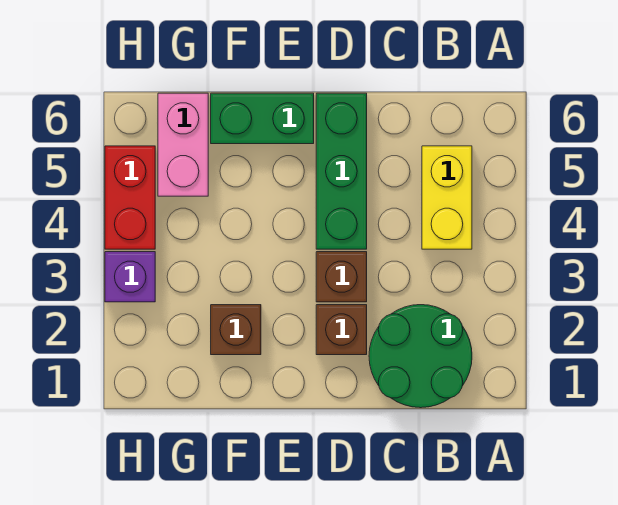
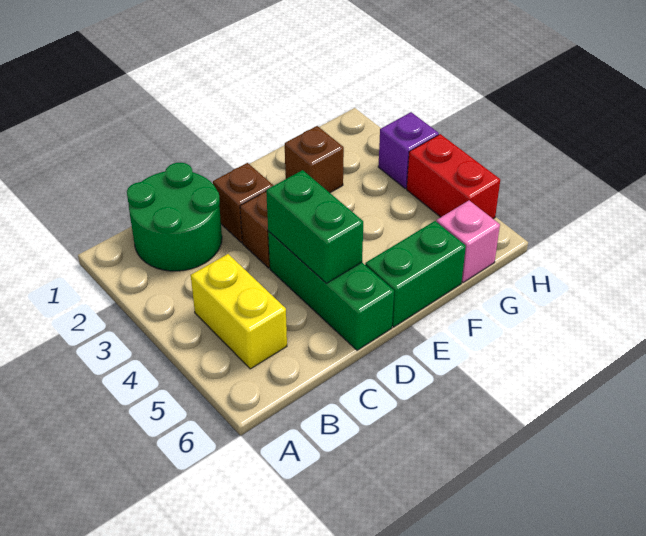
none -> green brick D4:D5 level 2
pink brick G5:G6 level 1 -> pink brick G6 level 1

